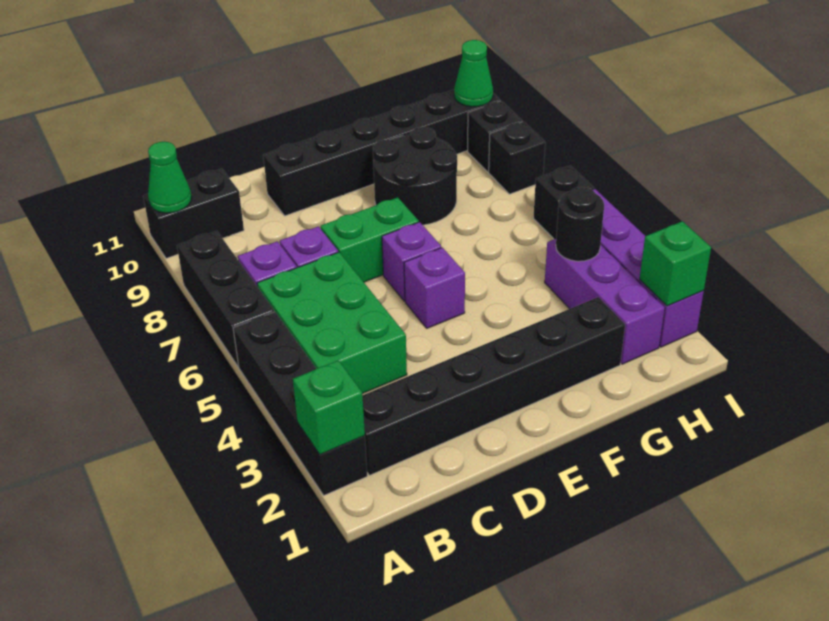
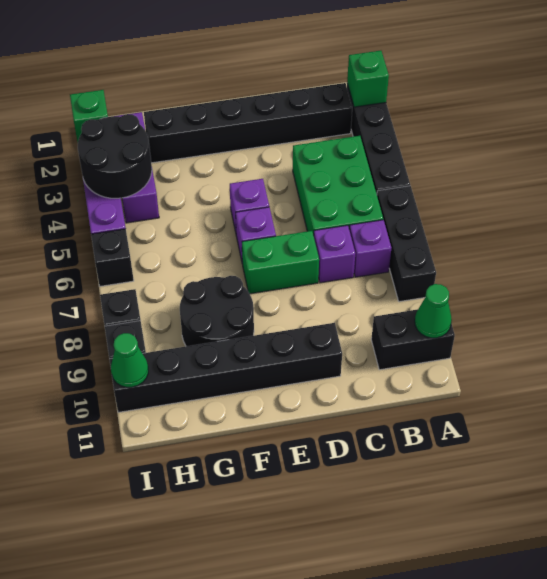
black round brick H4 level 2 -> black round brick H3:I4 level 2

